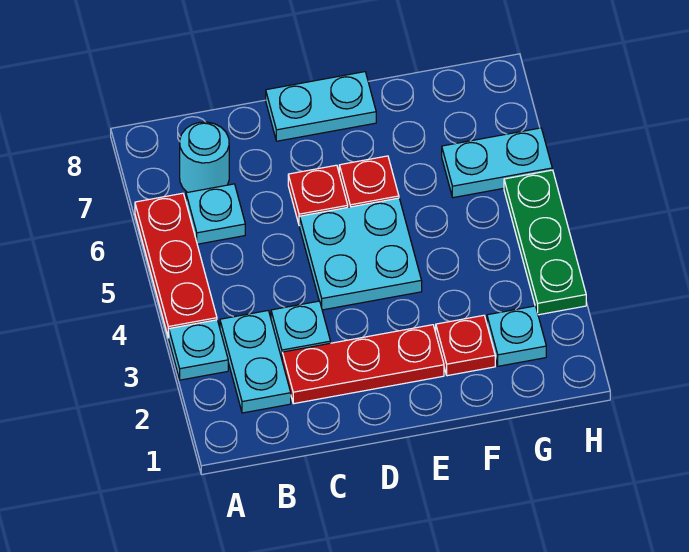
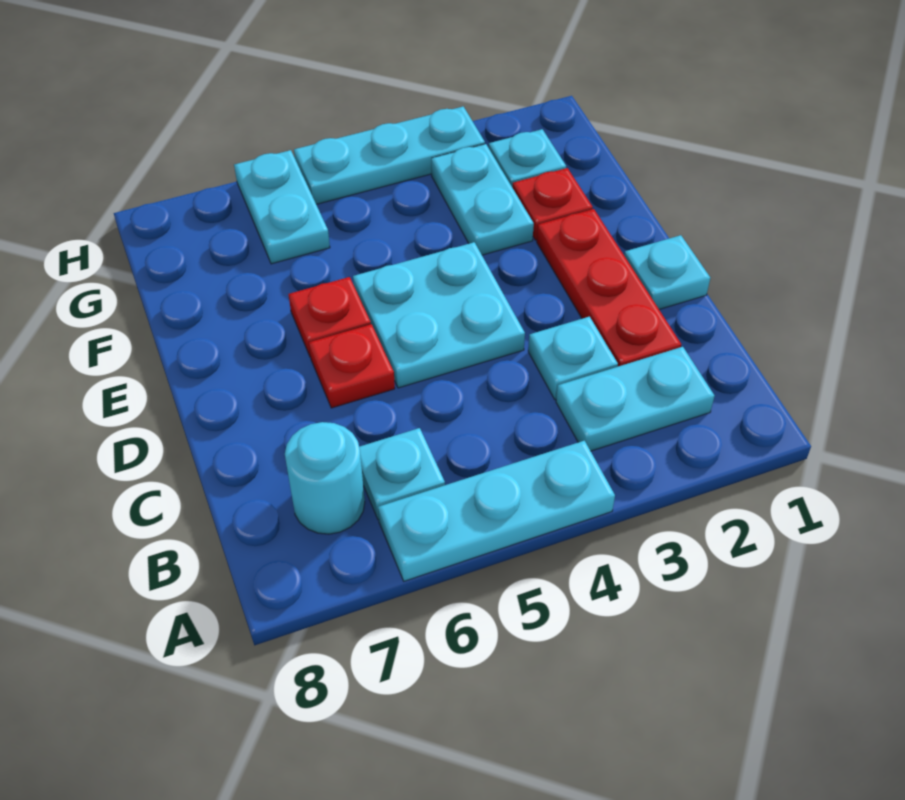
cyan plate A3 level 1 -> cyan plate D1 level 1
red plate A4:A6 level 1 -> cyan plate A4:A6 level 1
cyan plate D8:E8 level 1 -> cyan plate F3:G3 level 1
green plate H3:H5 level 1 -> cyan plate H3:H5 level 1

